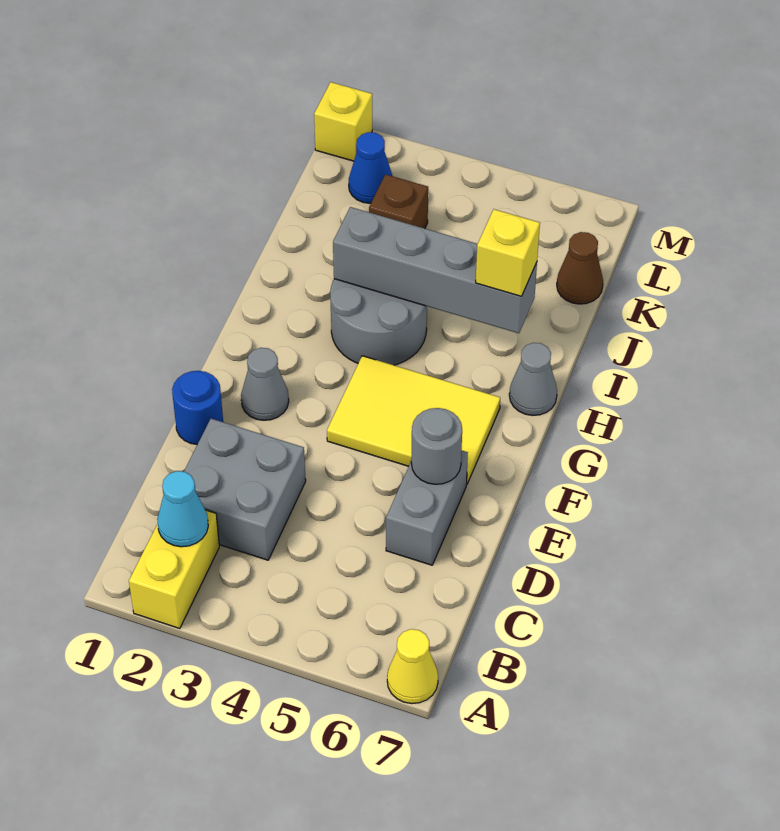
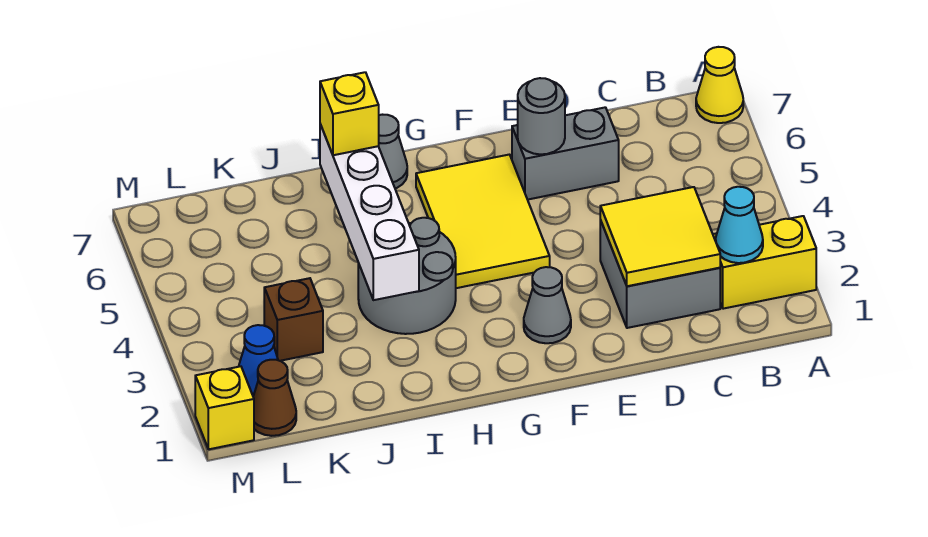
none -> yellow tile C2:D3 level 2
blue round brick E1 level 1 -> none
grey brick I3:I6 level 2 -> white brick I3:I6 level 2
brown cone K7 level 1 -> brown cone L1 level 1

